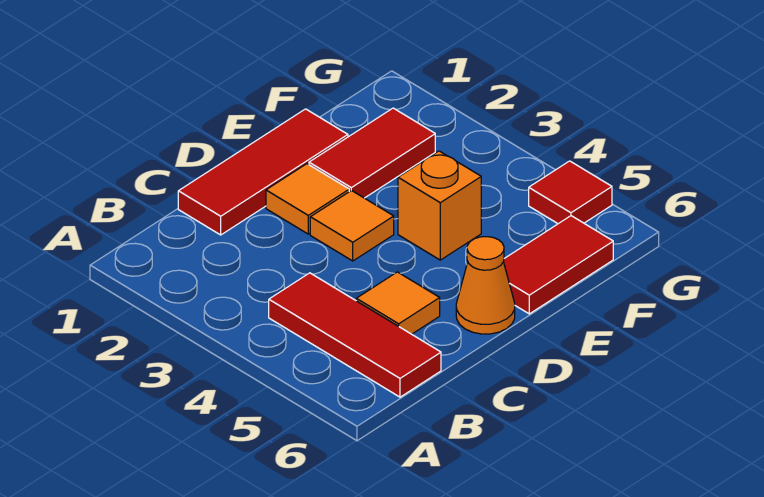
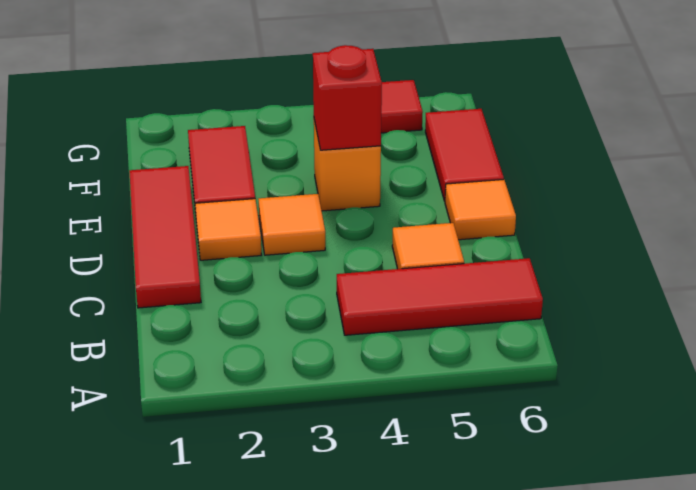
orange cone D6 level 1 -> orange tile D6 level 1
none -> red brick E4 level 2

